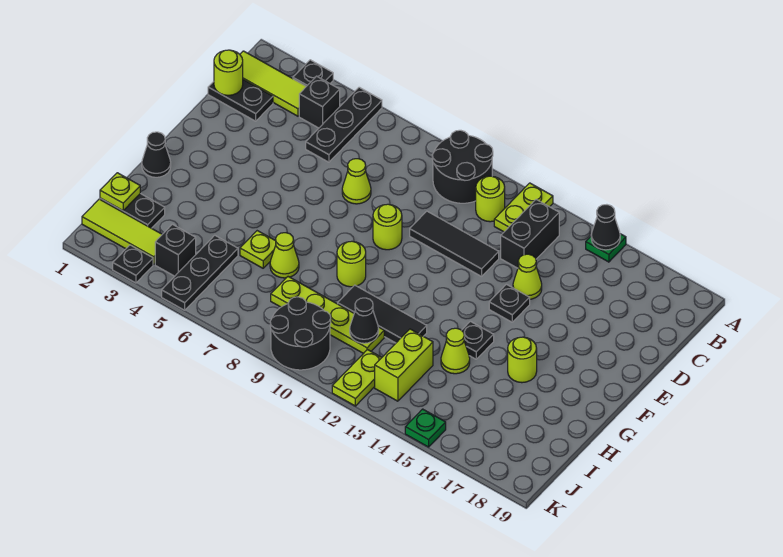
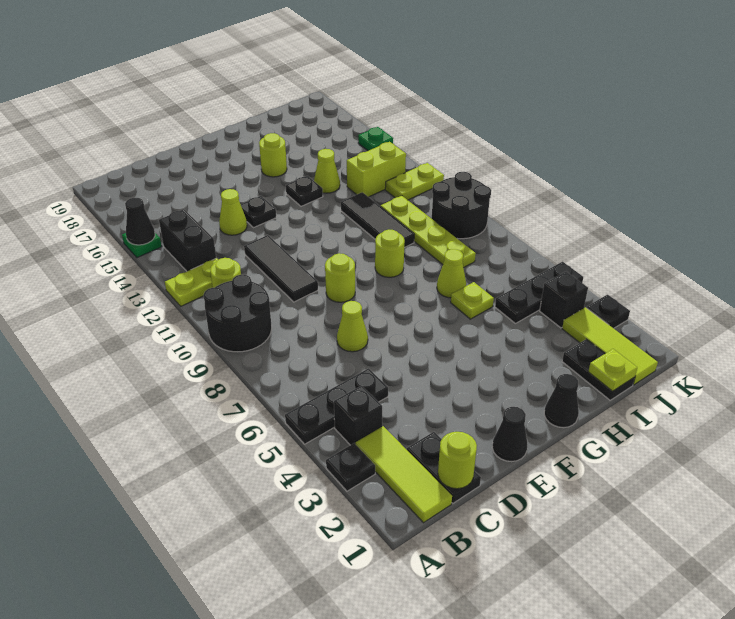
black brick B13:C13 level 1 -> black brick B13:B14 level 1
black cone I11 level 2 -> black cone E1 level 1

